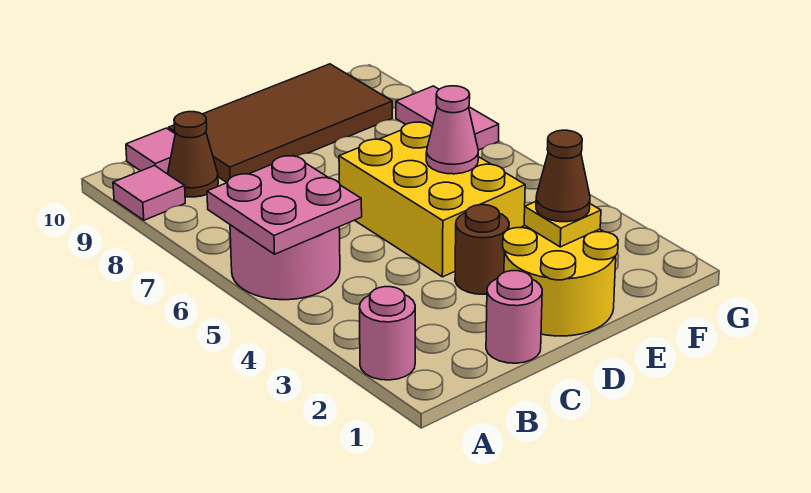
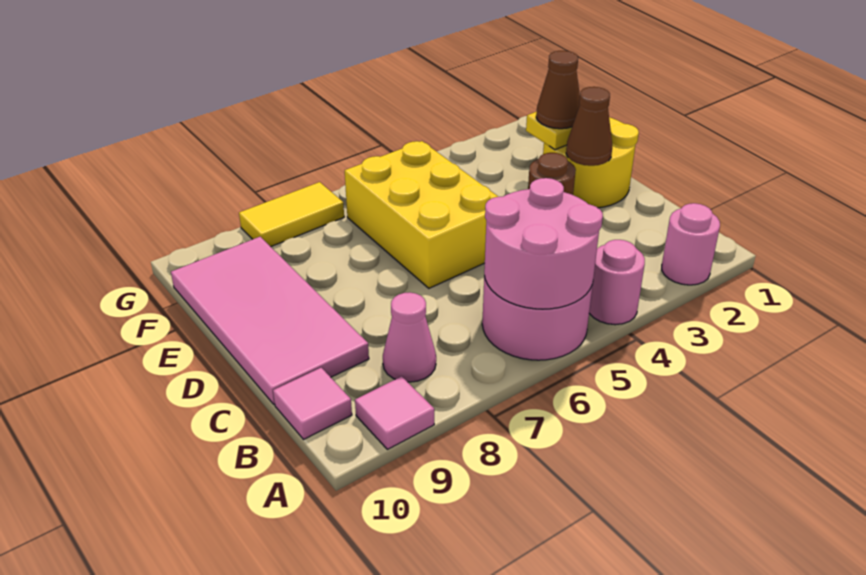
pink plate A5:B6 level 2 -> pink round brick A5:B6 level 2
brown cone B9 level 1 -> brown cone D2 level 2
pink round brick C1 level 1 -> pink round brick A4 level 1
brown tile C9:F10 level 1 -> pink tile C9:F10 level 1
yellow brick D4:E6 level 1 -> yellow brick D5:F6 level 1
pink cone E5 level 2 -> pink cone B8 level 1
pink tile G7:G8 level 1 -> yellow tile G7:G8 level 1

